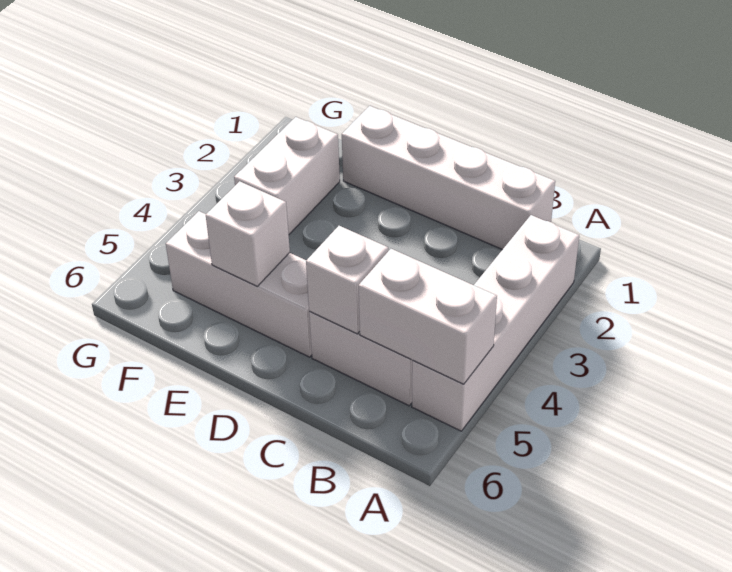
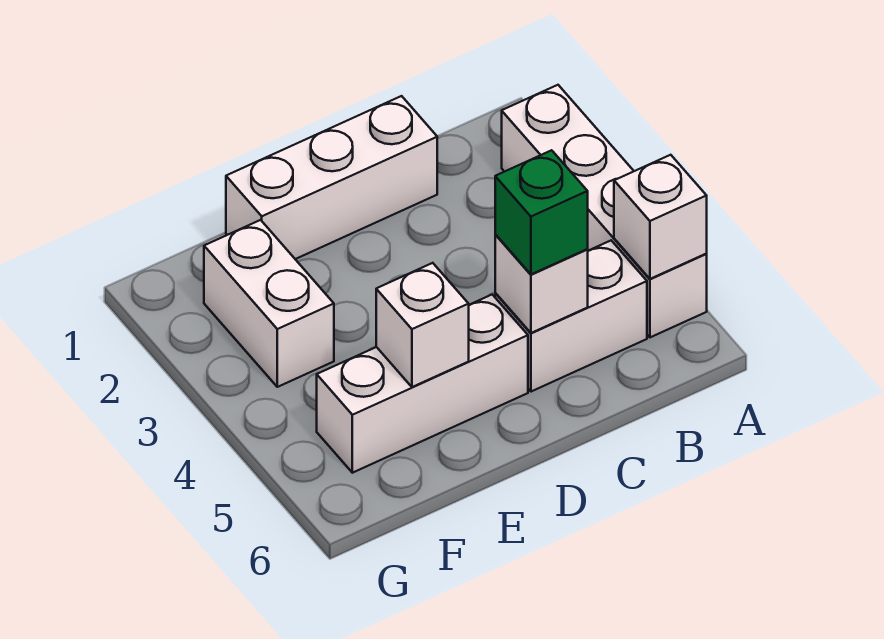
white brick A5:B5 level 2 -> white brick A5 level 2
white brick B1:E1 level 1 -> white brick C1:E1 level 1
none -> green brick C5 level 3

